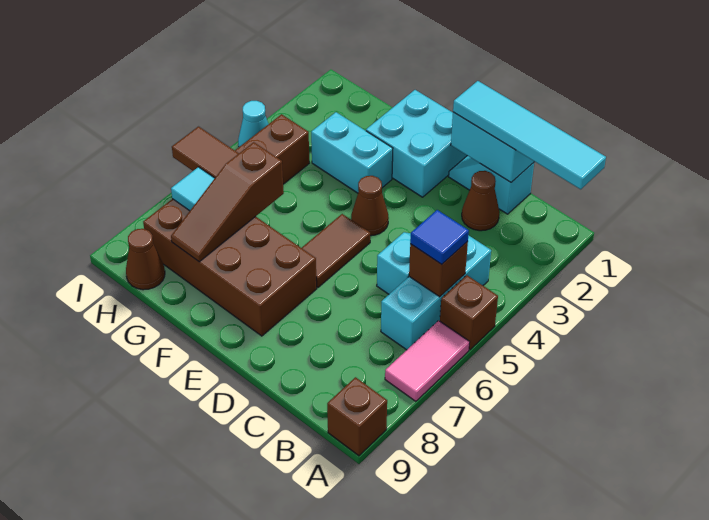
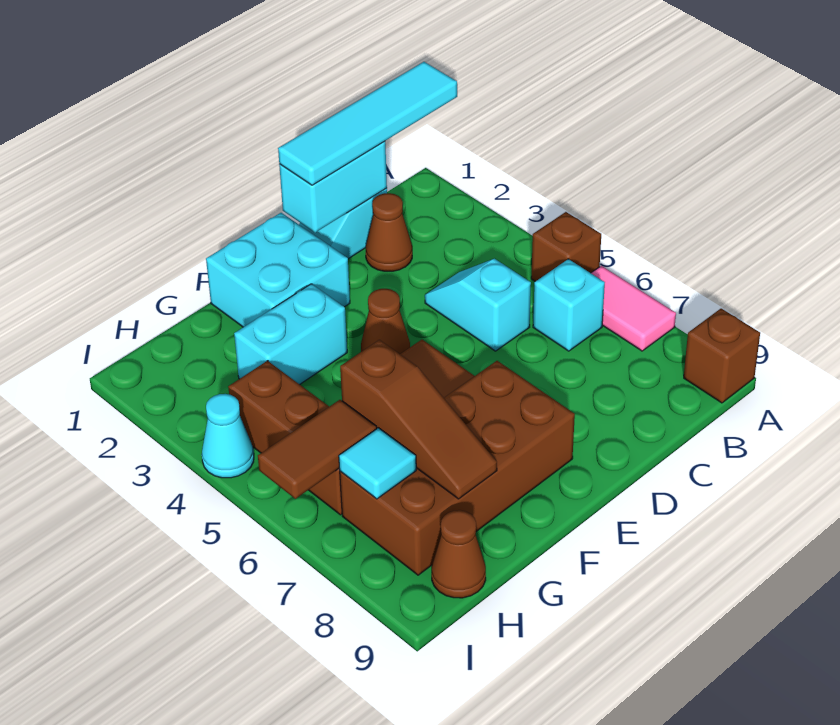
cyan brick B4:B6 level 1 -> cyan brick B6 level 1
brown brick B5 level 2 -> none
blue tile B5 level 3 -> none

